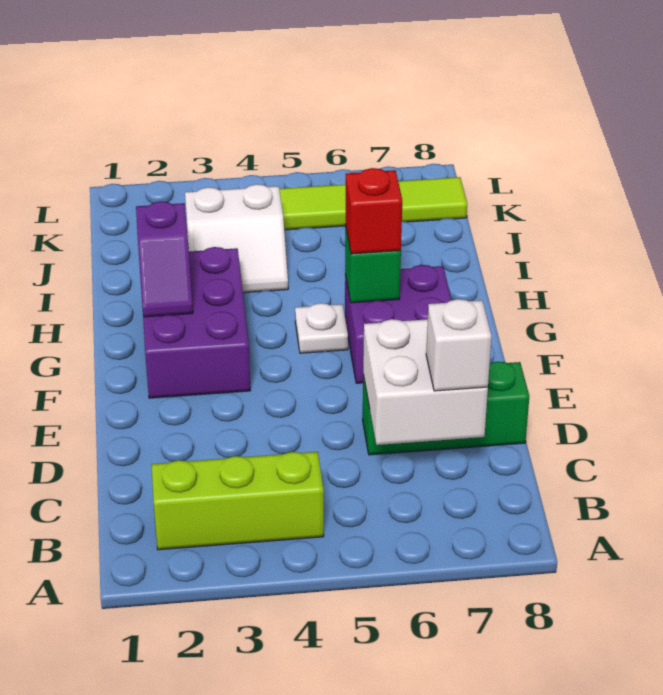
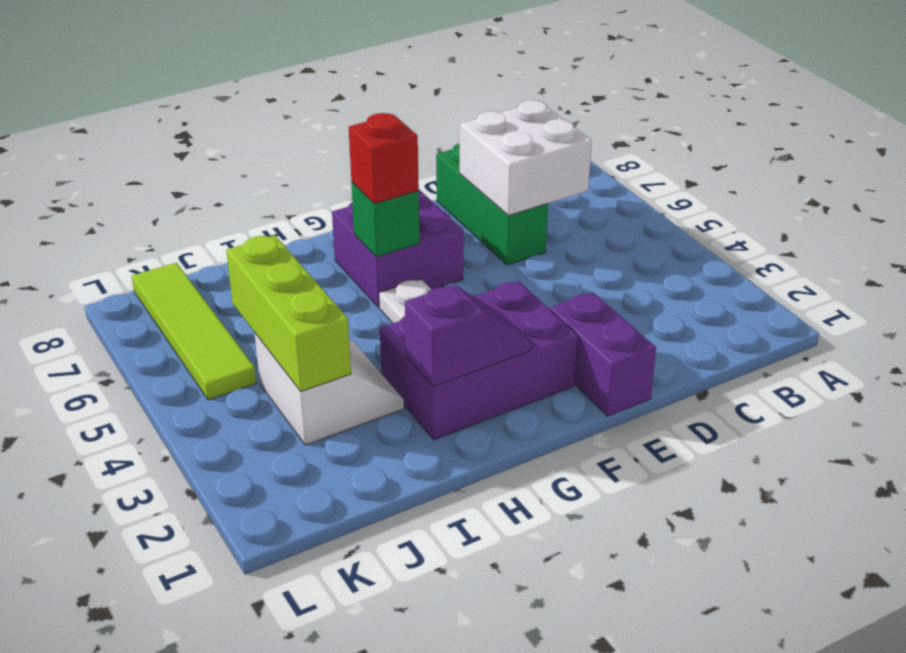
lime brick B2:B4 level 1 -> lime brick J3:J5 level 2
white brick C7 level 3 -> none
none -> purple brick E1:E2 level 1

